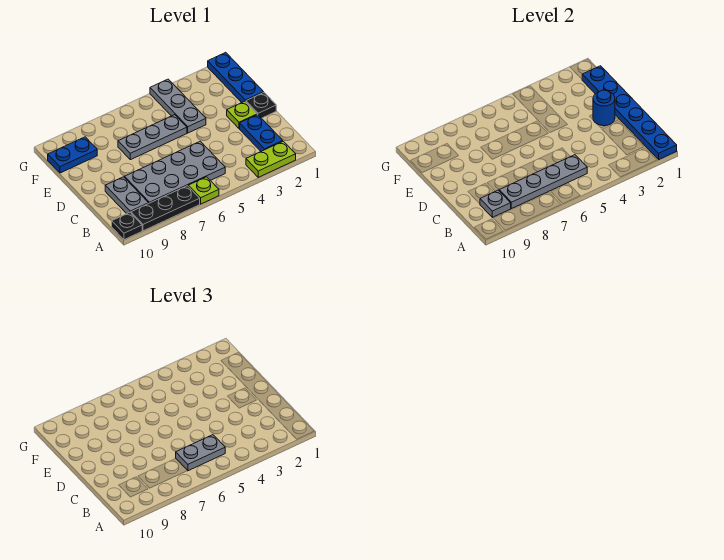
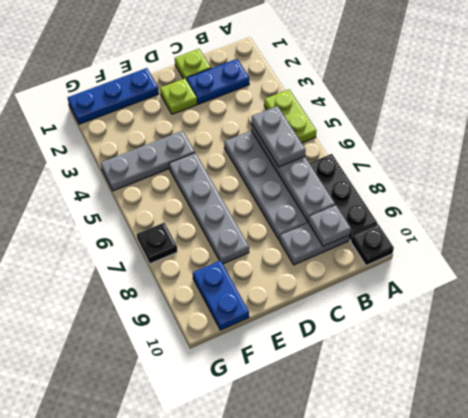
blue plate A1:F1 level 2 -> none
lime plate A2:A3 level 1 -> lime plate A4:A5 level 1
lime plate A6 level 1 -> lime plate C1 level 1
black plate D1 level 1 -> black plate G7 level 1
blue round brick D2 level 2 -> none
grey plate E5:E7 level 1 -> grey plate E5:E8 level 1

